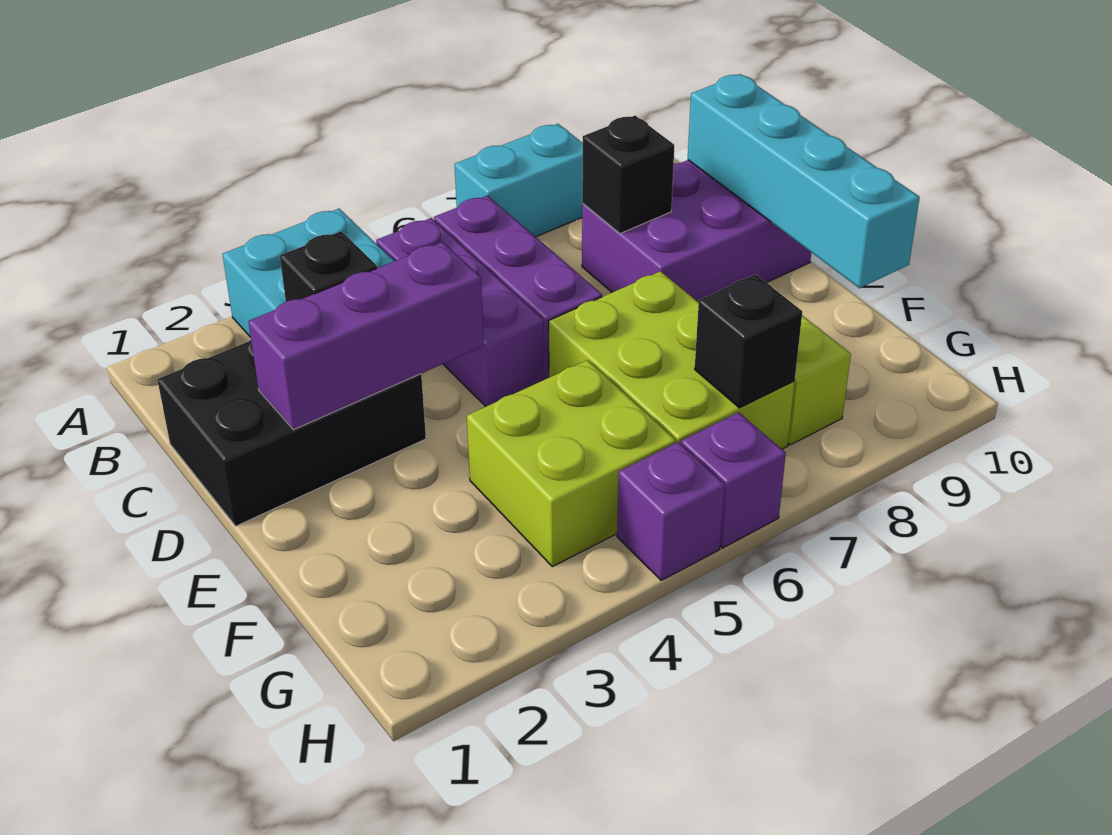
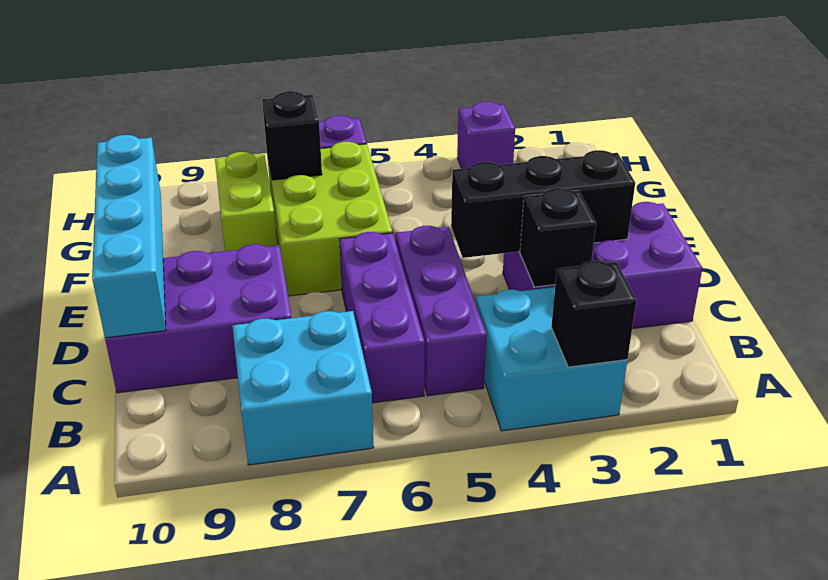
cyan brick A7:A8 level 1 -> cyan brick A7:B8 level 1
black brick C1:D3 level 1 -> purple brick C1:D3 level 1
black brick C8 level 2 -> black brick A3 level 2
purple brick D2:D4 level 2 -> black brick D2:D4 level 2
lime brick F4:G5 level 1 -> none
purple brick H5 level 1 -> purple brick H3 level 1

